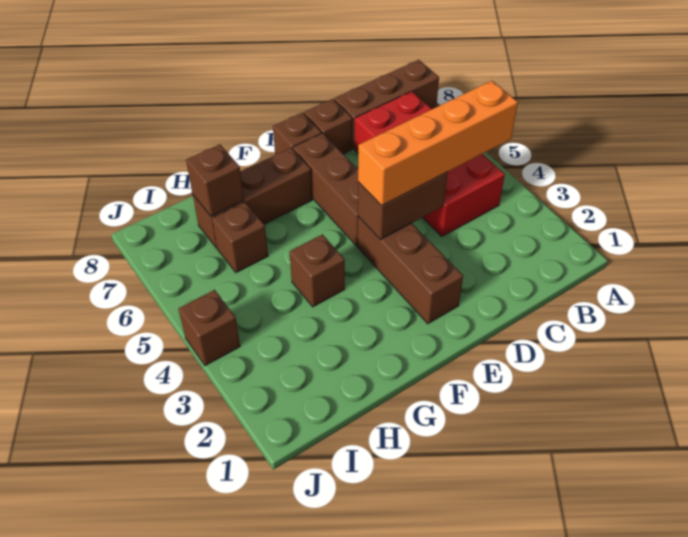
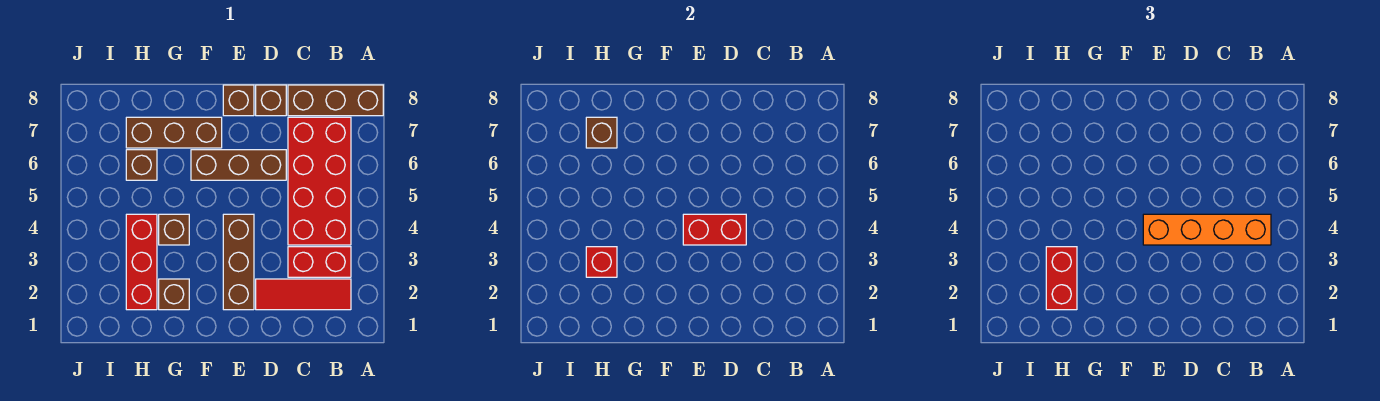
none -> red tile B2:D2 level 1
none -> red brick B3:C3 level 1
brown brick D4:E4 level 2 -> red brick D4:E4 level 2
brown brick E5:E7 level 1 -> brown brick D6:F6 level 1
none -> red brick H2:H4 level 1
none -> red brick H2:H3 level 3
none -> red brick H3 level 2
brown brick J4 level 1 -> brown brick G2 level 1

